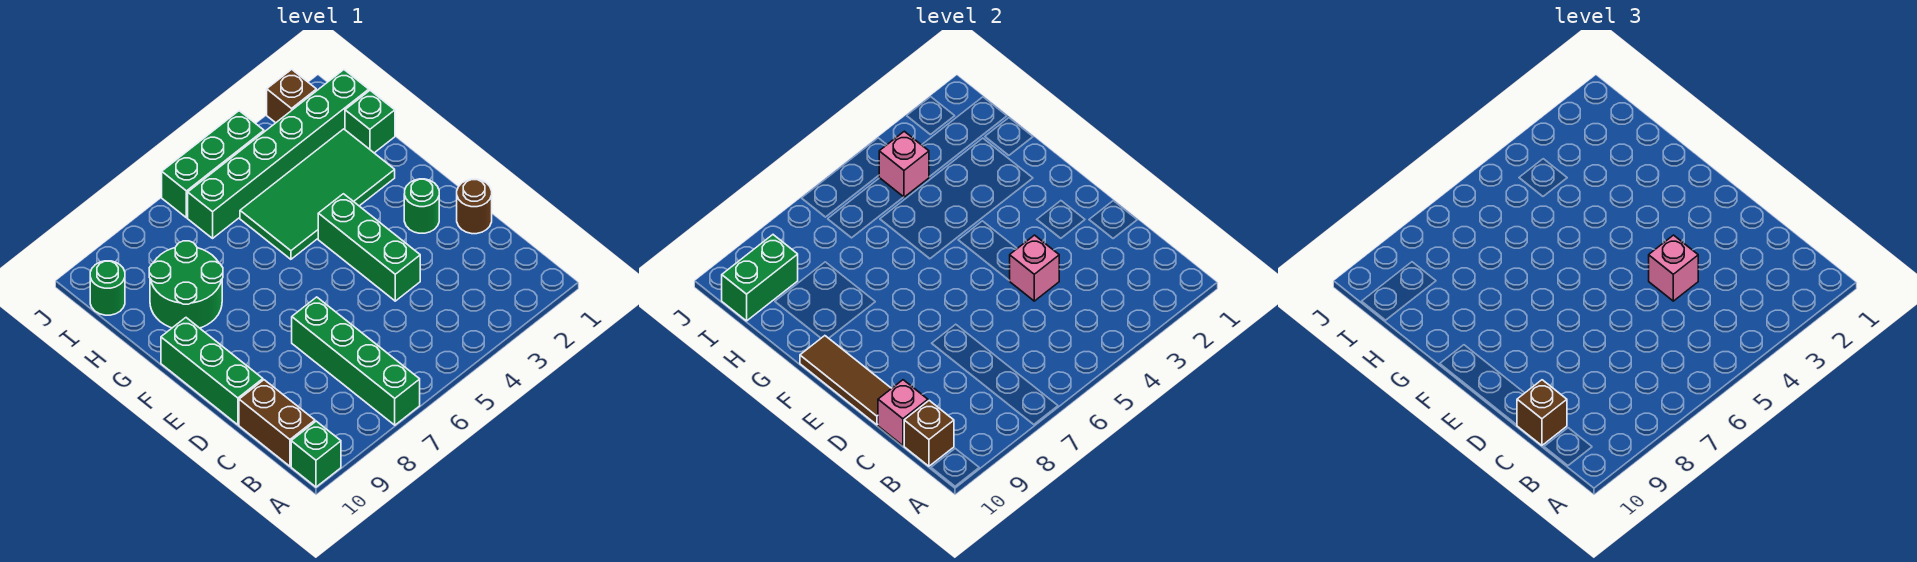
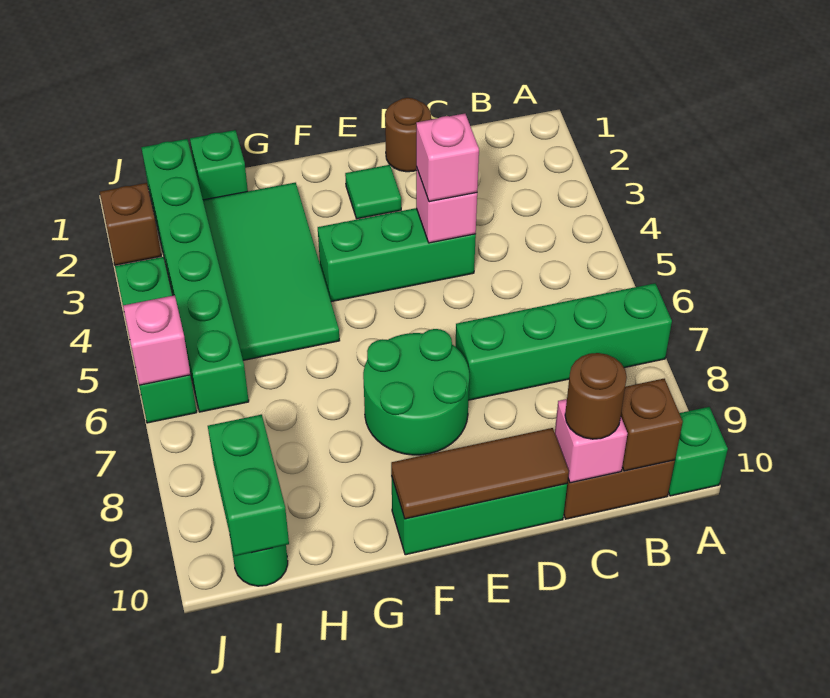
brown brick C10 level 3 -> brown round brick C10 level 3
green round brick E2 level 1 -> green tile E2 level 1
green round brick G8:H9 level 1 -> green round brick E7:F8 level 1
pink brick I4 level 2 -> pink brick J6 level 2

